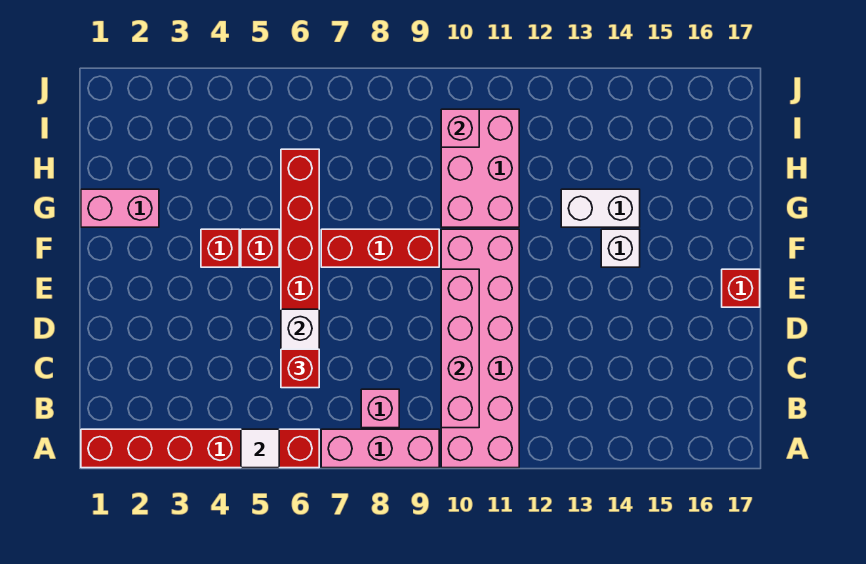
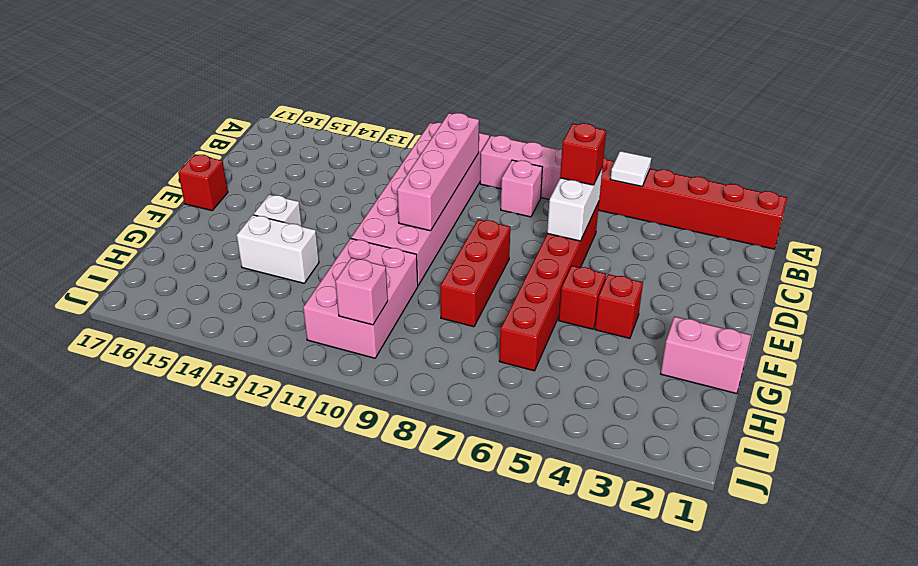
red brick F7:F9 level 1 -> red brick E8:G8 level 1

